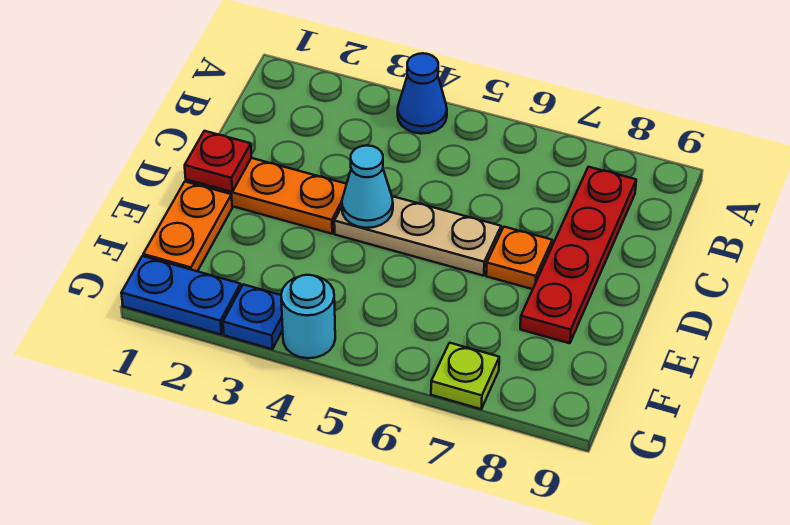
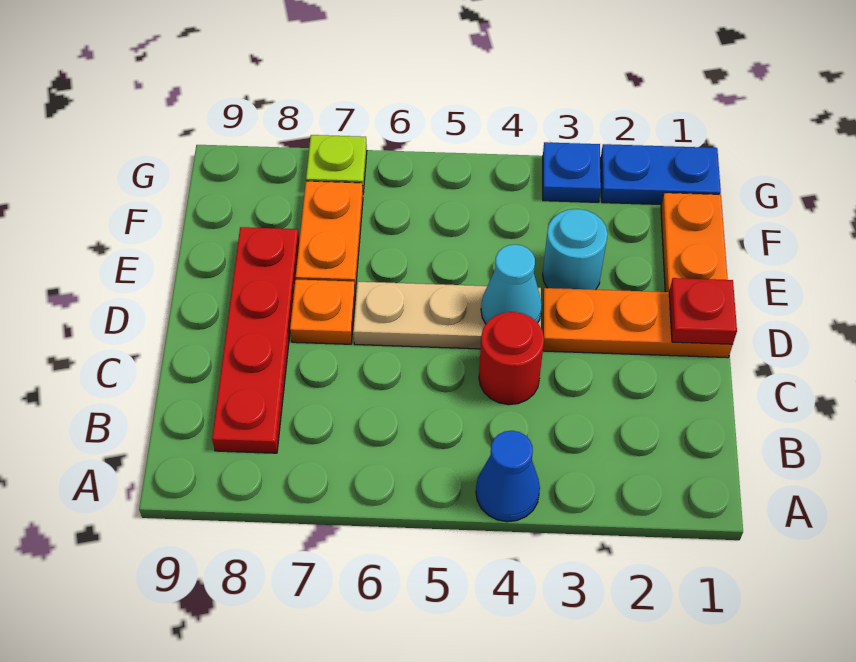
none -> red round brick C4 level 1
none -> orange plate E7:F7 level 1
cyan round brick G4 level 1 -> cyan round brick E3 level 1

